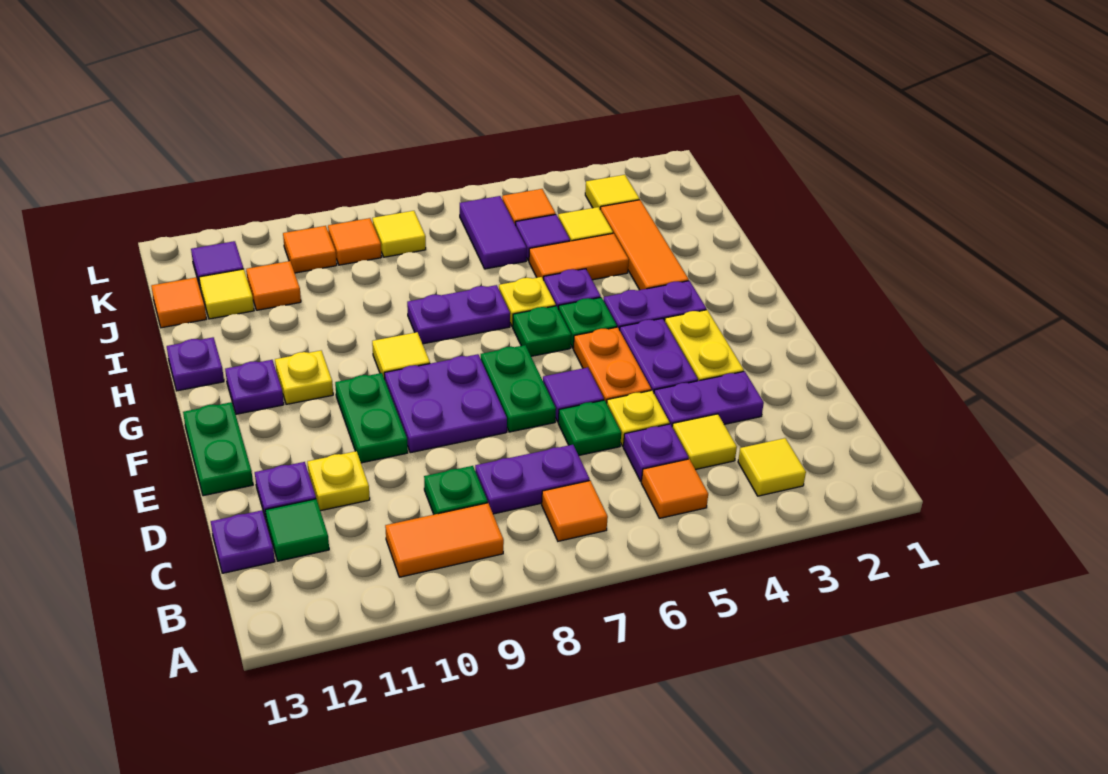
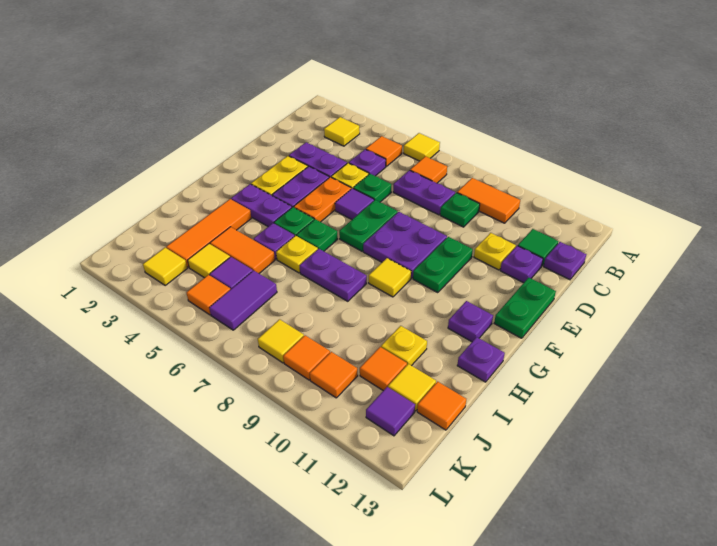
yellow tile C4 level 1 -> yellow tile A6 level 1
yellow plate G11 level 1 -> yellow plate I11 level 1

